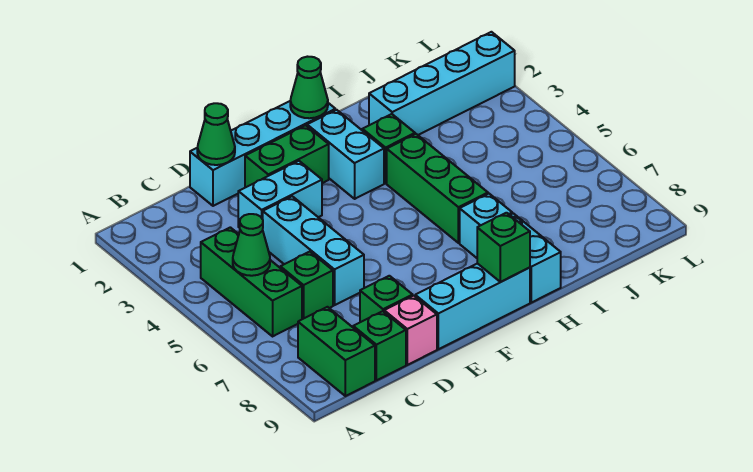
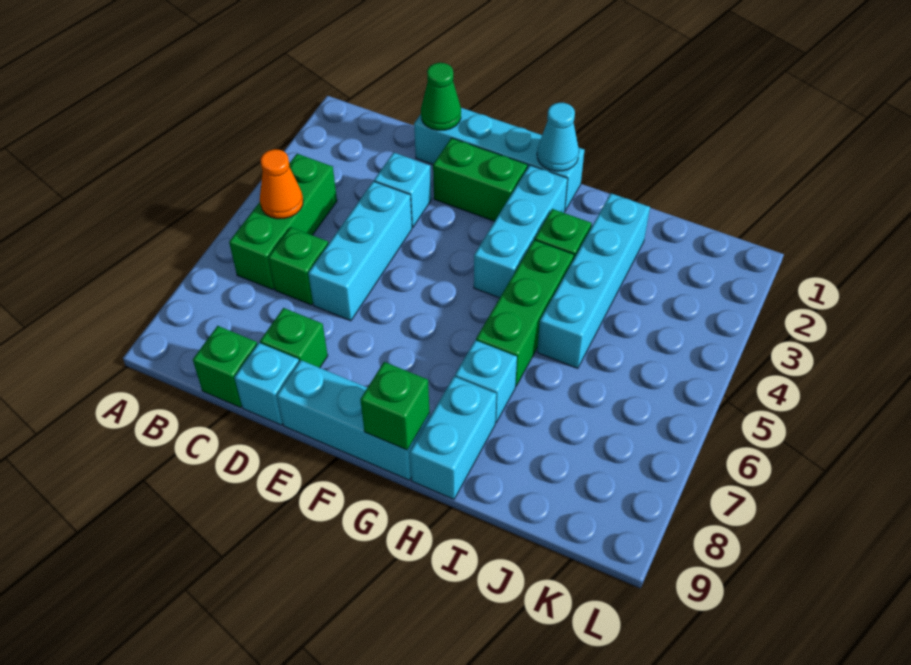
green cone B5 level 2 -> orange cone B5 level 2
green brick B8:B9 level 1 -> none
cyan brick D3:E3 level 1 -> cyan brick D3 level 1
pink brick D9 level 1 -> cyan brick D9 level 1
green cone G1 level 2 -> cyan cone G1 level 2
cyan brick G2:G3 level 1 -> cyan brick G2:G4 level 1
cyan brick I2:L2 level 1 -> cyan brick I2:I5 level 1

